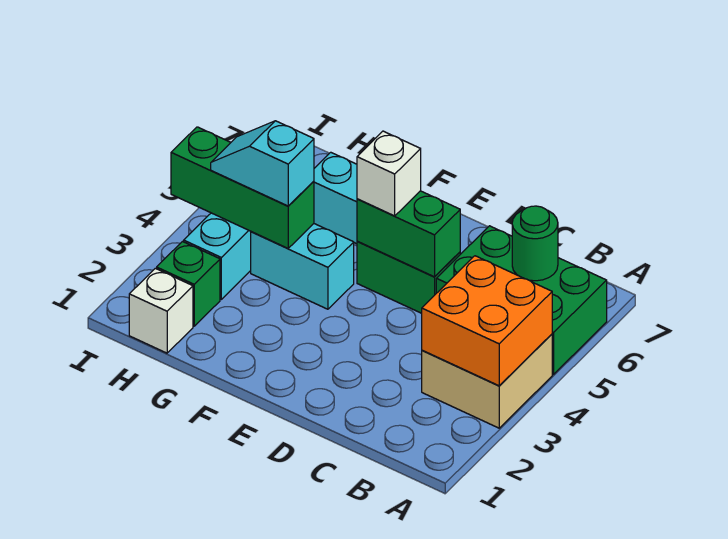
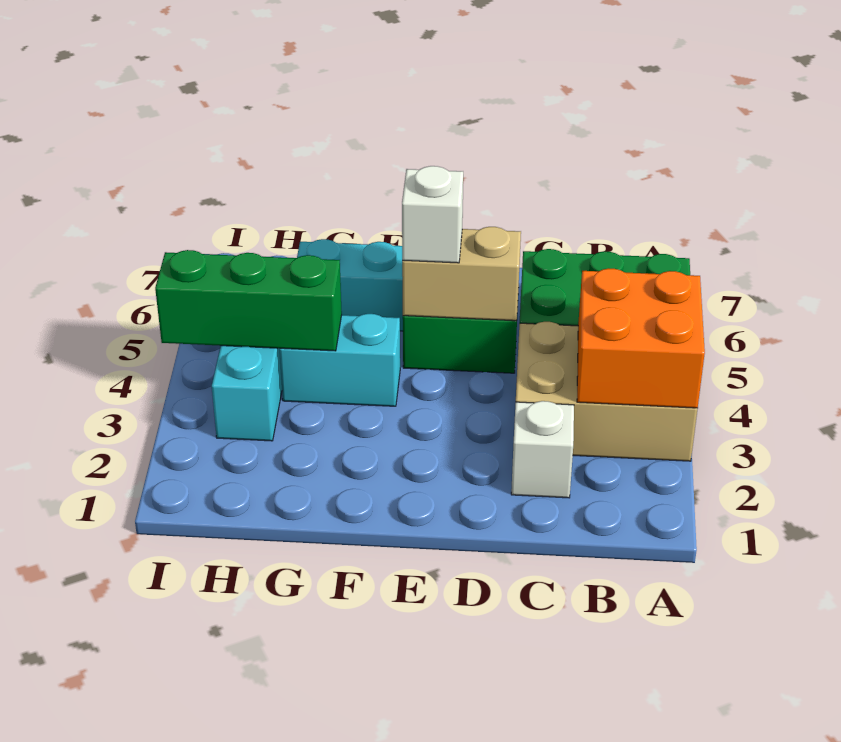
tan brick A3:B4 level 1 -> tan brick A3:C4 level 1
green round brick B6 level 2 -> none
green brick D5:E5 level 2 -> tan brick D5:E5 level 2
cyan slope G4:H4 level 3 top G -> none
white brick H1 level 1 -> white brick C2 level 1
green brick H2 level 1 -> none

